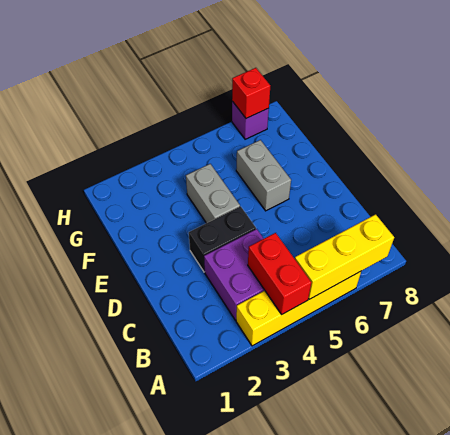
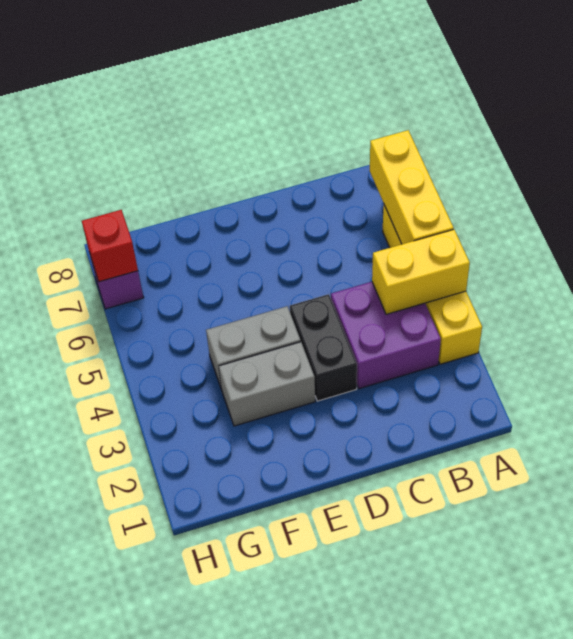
red brick A4:B4 level 2 -> yellow brick A4:B4 level 2
grey brick E6:F6 level 1 -> grey brick E3:F3 level 1

